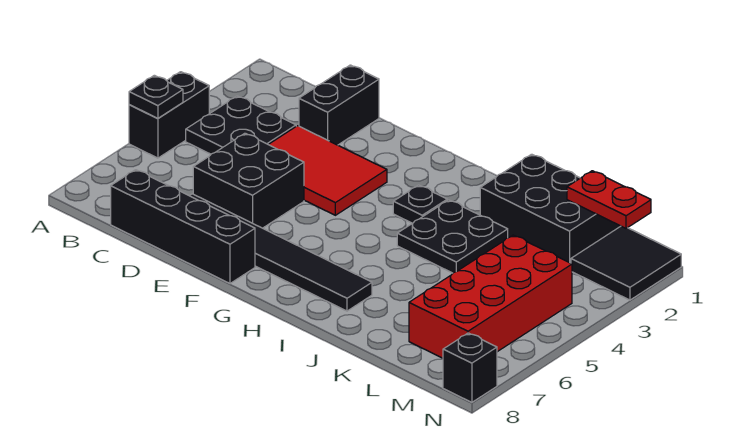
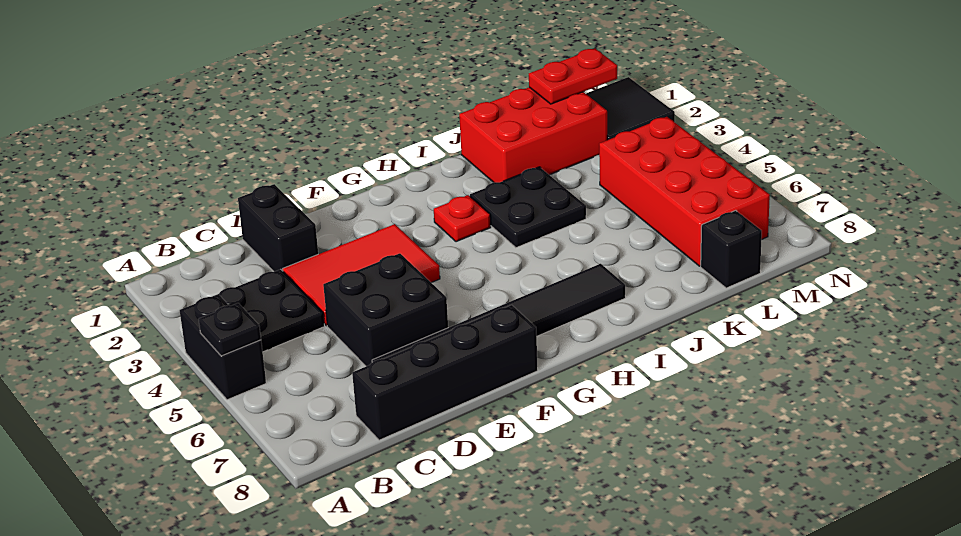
black plate H3 level 1 -> red plate H3 level 1
black brick J1:L2 level 1 -> red brick J1:L2 level 1
black brick N8 level 1 -> black brick L8 level 1

